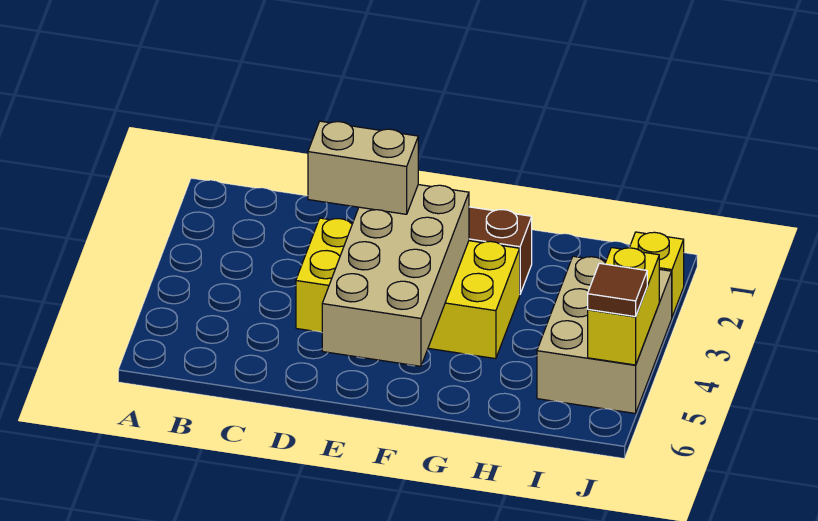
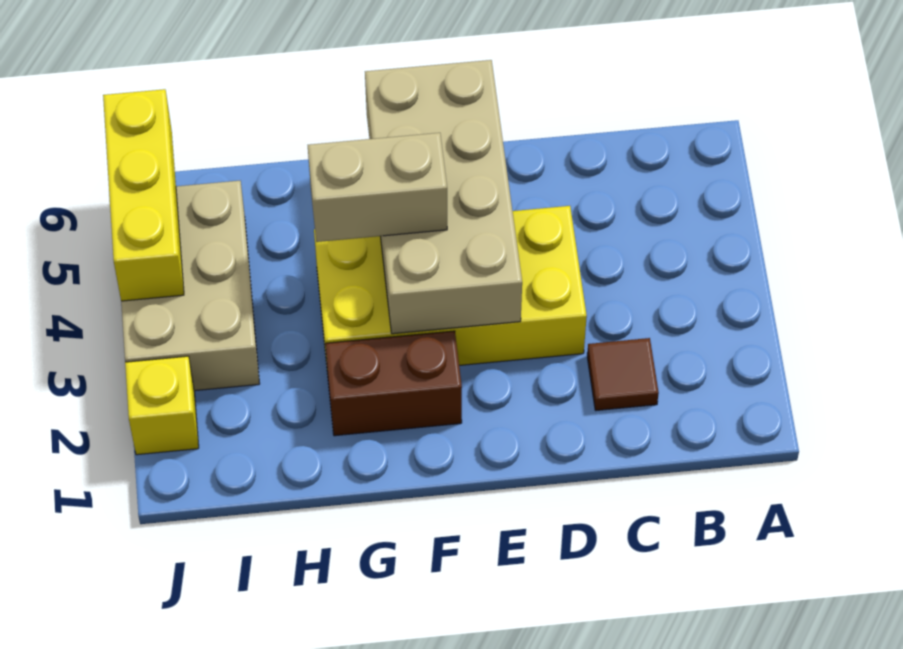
tan brick D3:E3 level 3 -> tan brick F4:G4 level 3
yellow brick J4:J5 level 2 -> yellow brick J4:J6 level 2
brown tile J5 level 3 -> brown tile C2 level 1

